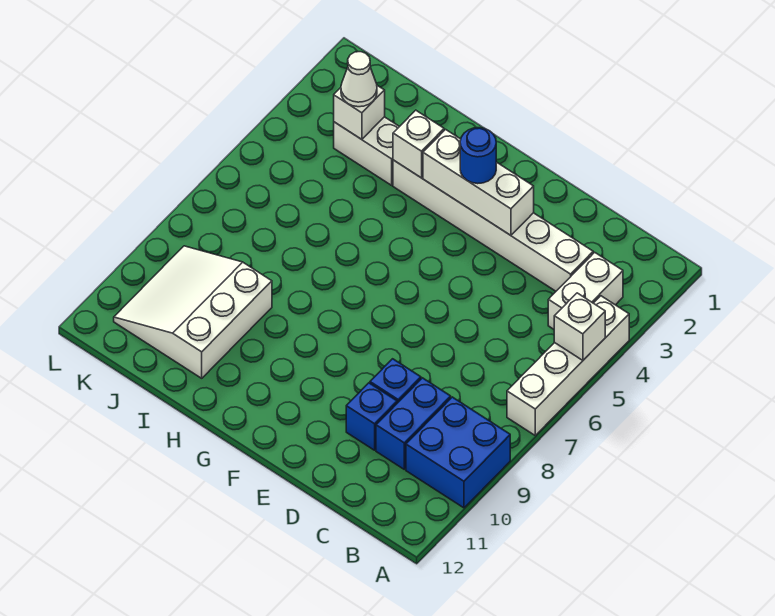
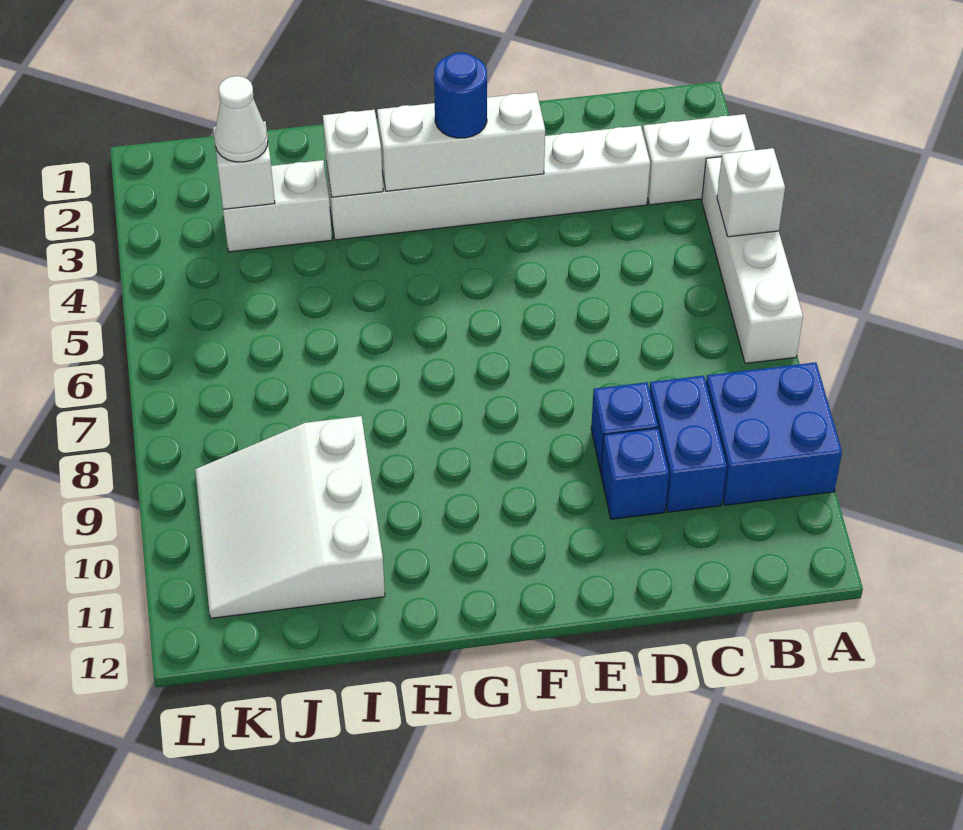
white brick B3:B4 level 1 -> white brick A3:B3 level 1

